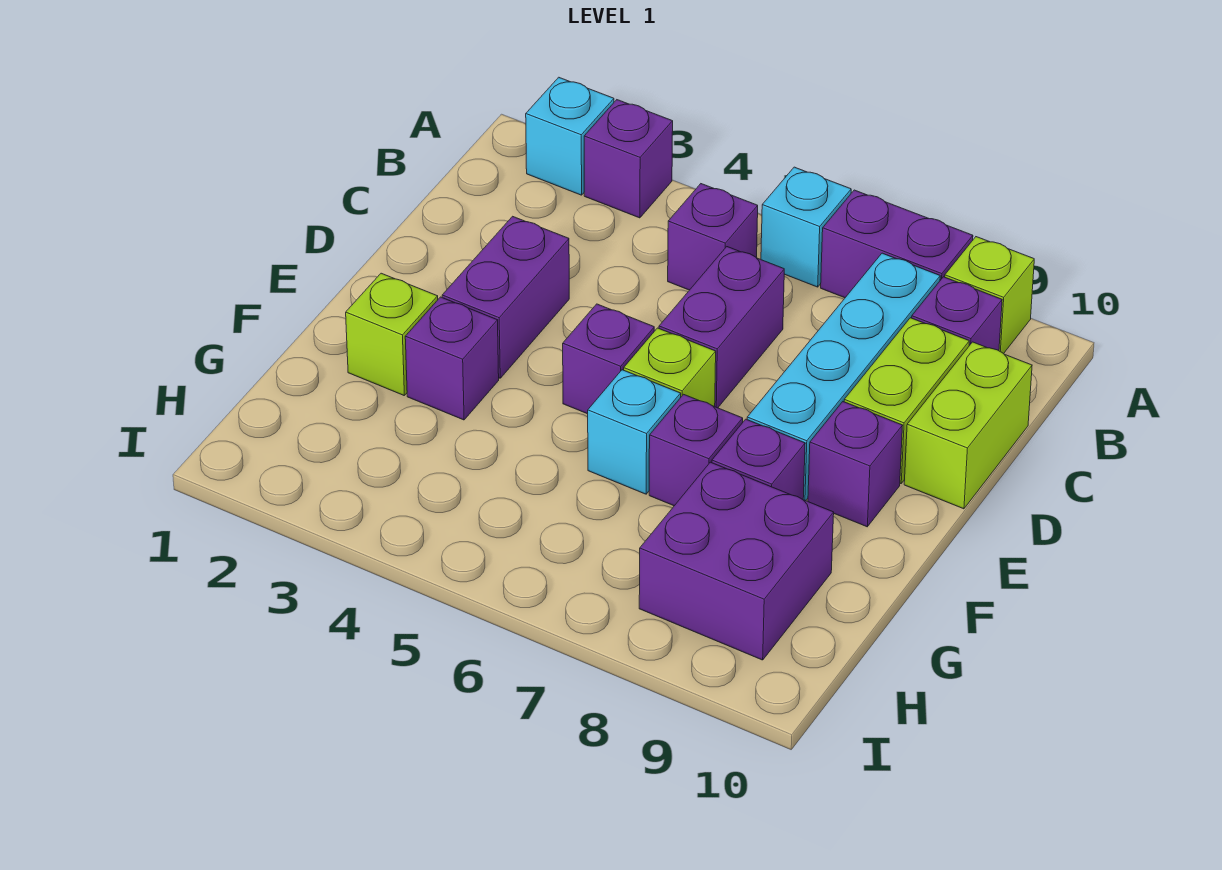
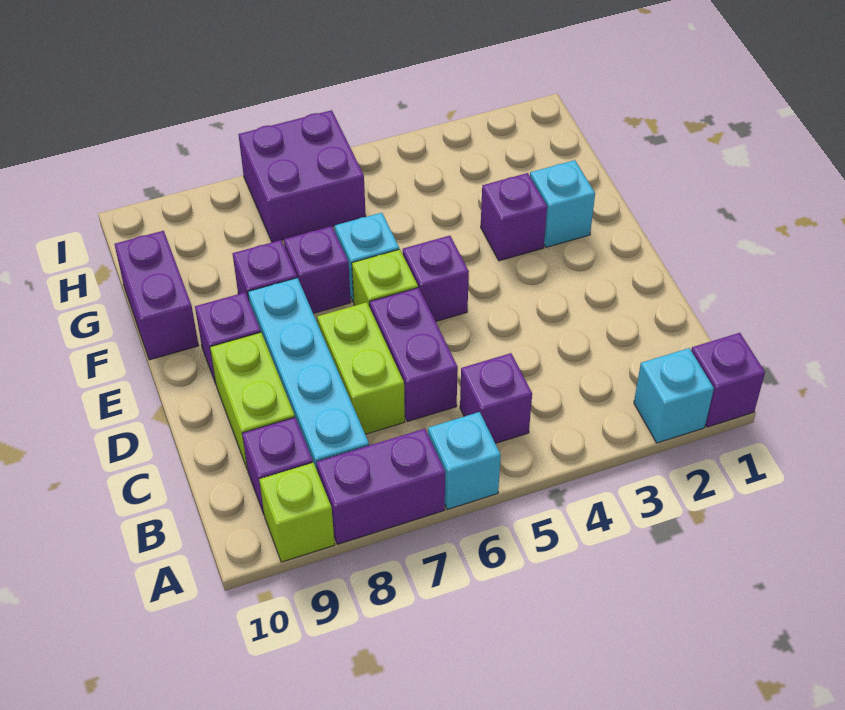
purple brick A3 level 1 -> purple brick A1 level 1
lime brick C10:D10 level 1 -> lime brick C7:D7 level 1
purple brick D3:E3 level 1 -> purple brick F10:G10 level 1
lime brick F2 level 1 -> cyan brick F2 level 1
purple brick G8:H9 level 1 -> purple brick H6:I7 level 1

